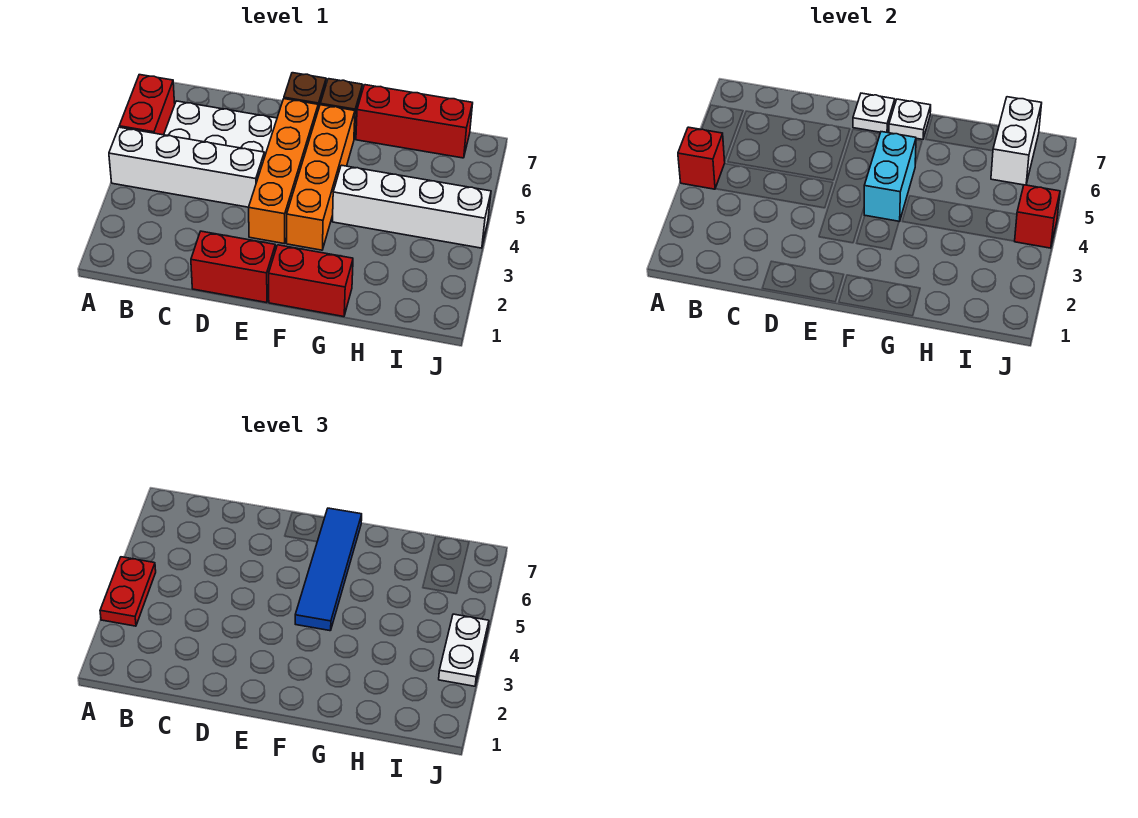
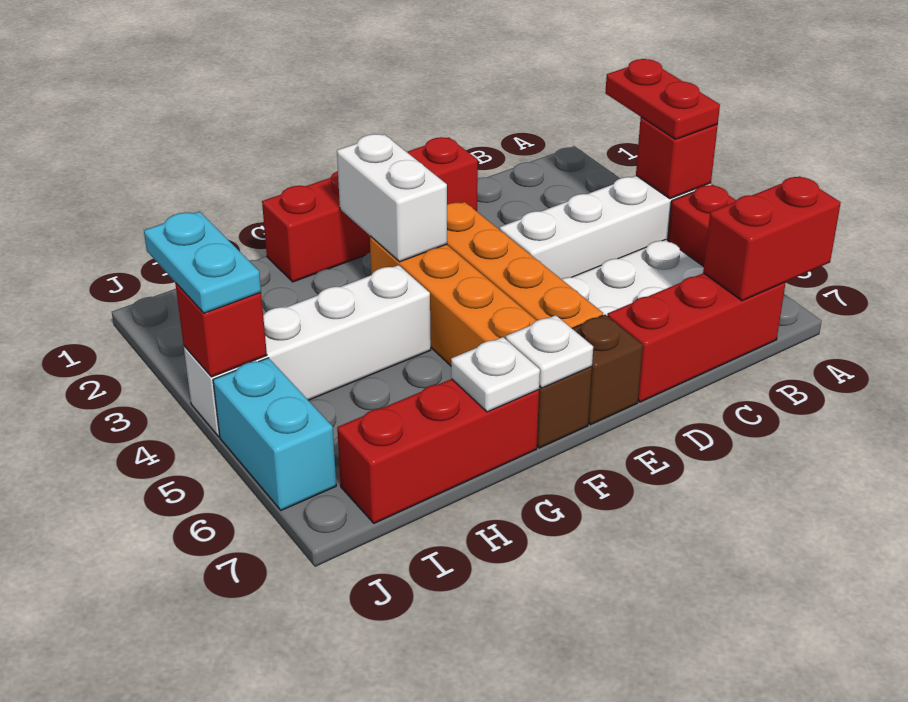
none -> red brick A7:B7 level 2
none -> red brick B7:D7 level 1
white plate E7 level 2 -> white plate G7 level 2
cyan brick F4:F5 level 2 -> cyan brick J5:J6 level 1
blue tile F4:F7 level 3 -> none
white brick I6:I7 level 2 -> white brick F2:F3 level 2
white plate J3:J4 level 3 -> cyan plate J3:J4 level 3

